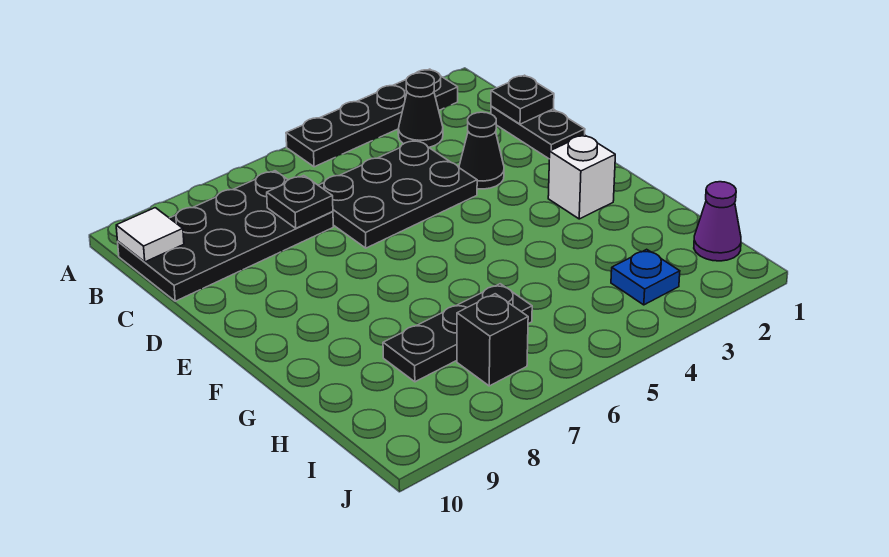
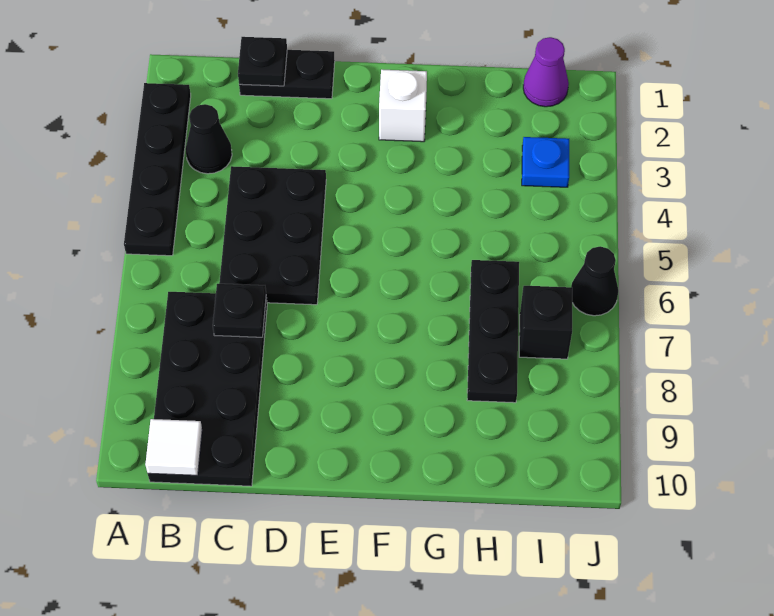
black cone D3 level 1 -> black cone J6 level 1

